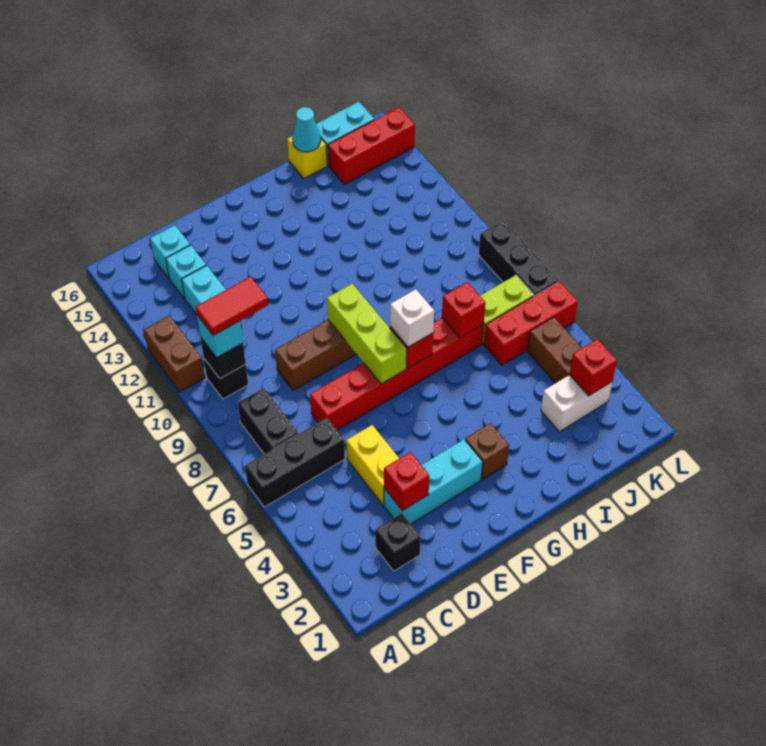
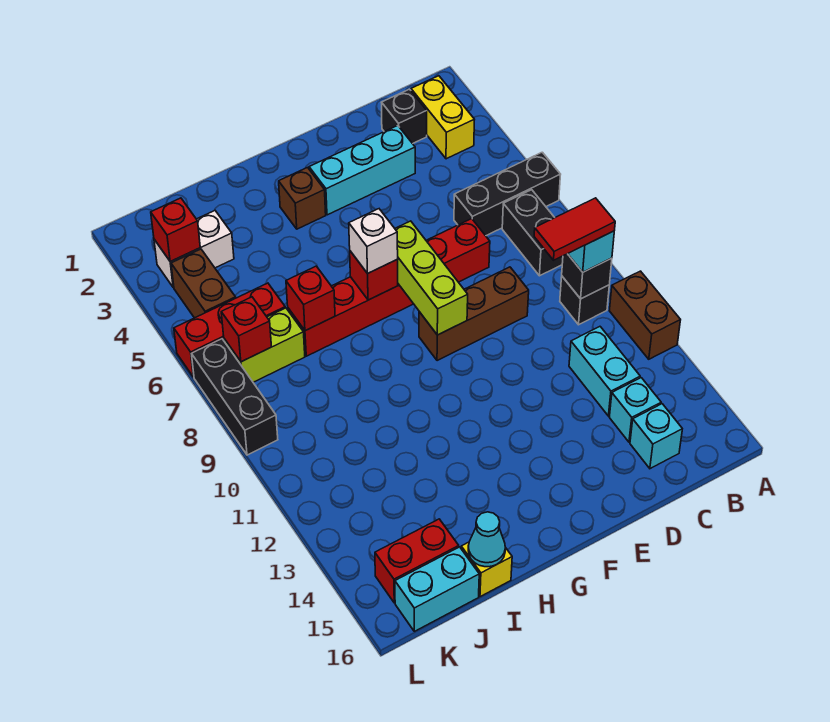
red brick D3 level 2 -> red brick K7 level 2
yellow brick D4:D5 level 1 -> yellow brick B2:B3 level 1
red brick J15:L15 level 1 -> red brick J15:K15 level 1

